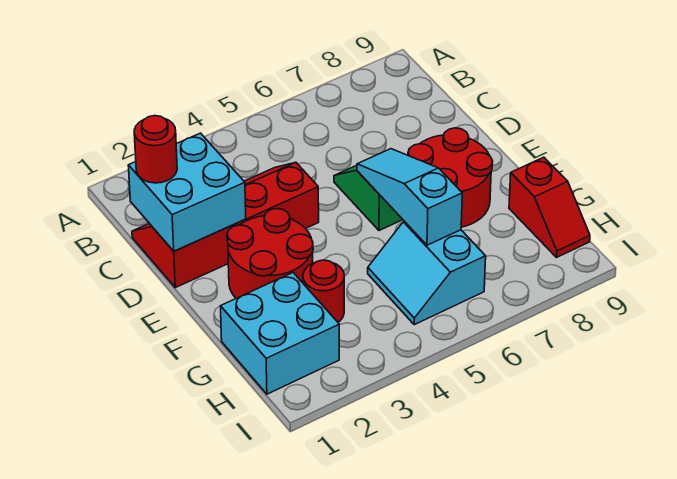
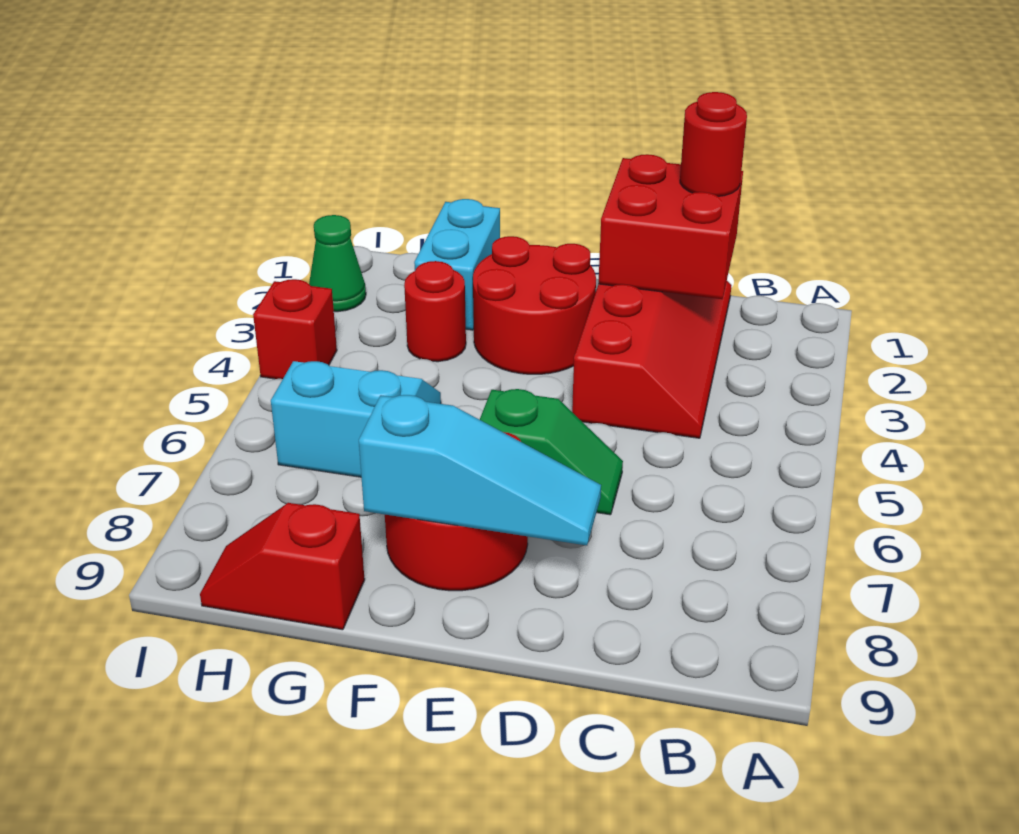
cyan brick C1:D2 level 2 -> red brick C1:D2 level 2
cyan slope E6:G6 level 2 top G -> cyan slope D8:F8 level 2 top F
cyan brick G1:H2 level 1 -> cyan brick G1:G2 level 1
none -> green cone I2 level 1
none -> red brick I4 level 1

